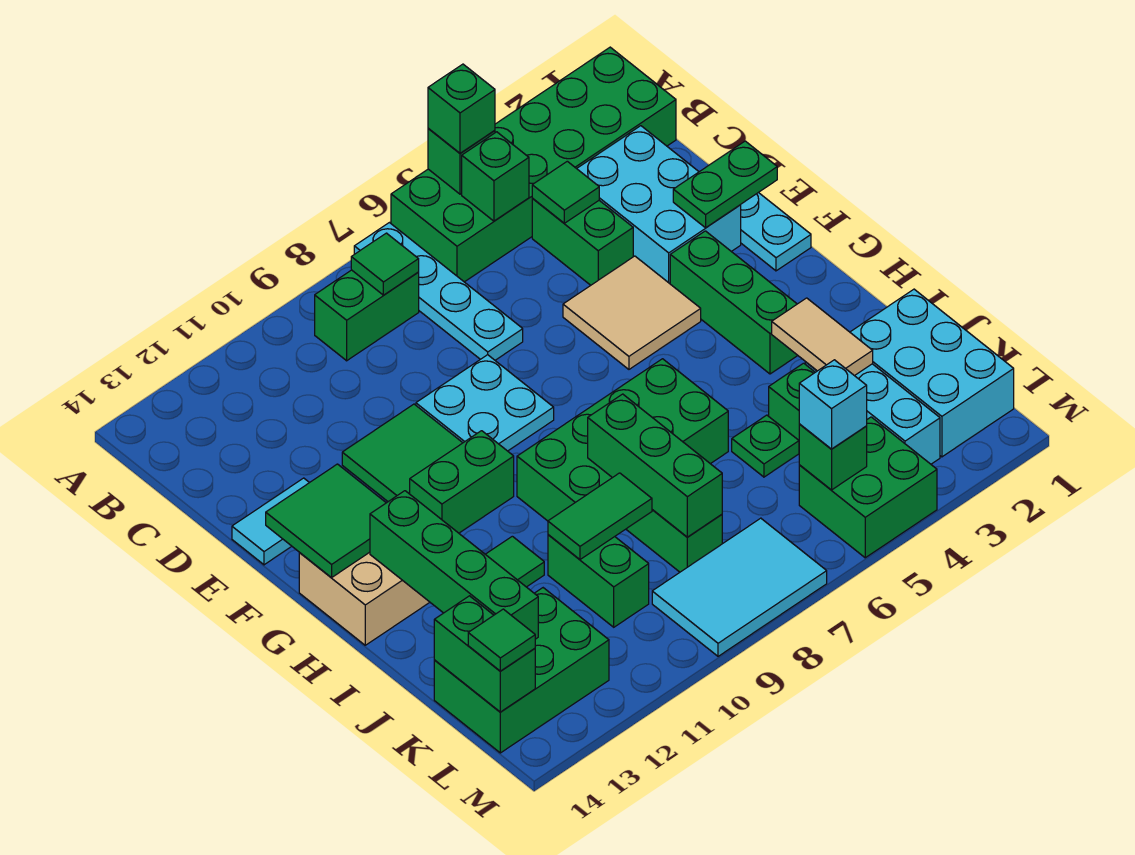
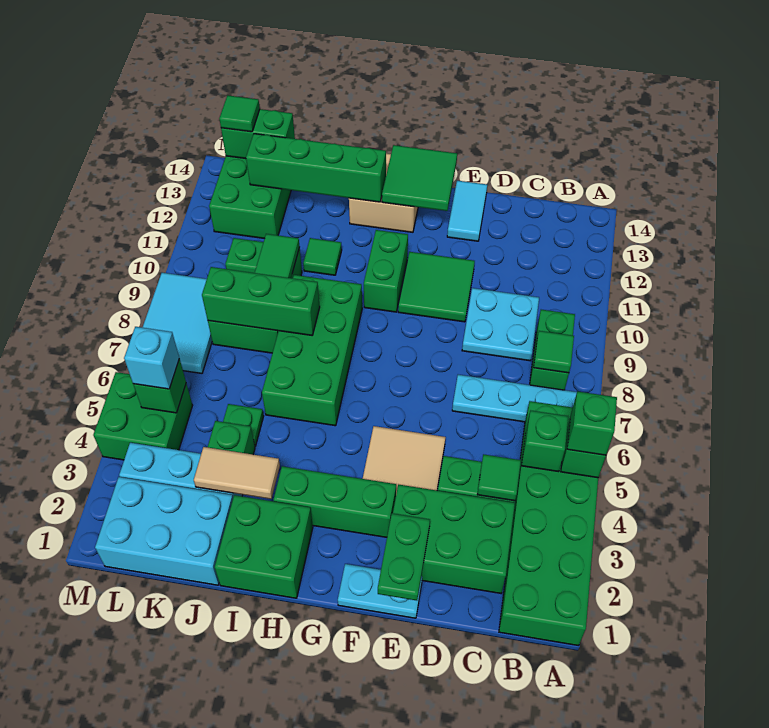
cyan brick C2:E3 level 1 -> green brick C2:E3 level 1
cyan plate E8:F9 level 1 -> cyan plate C9:D10 level 1
none -> green brick H1:I2 level 1

